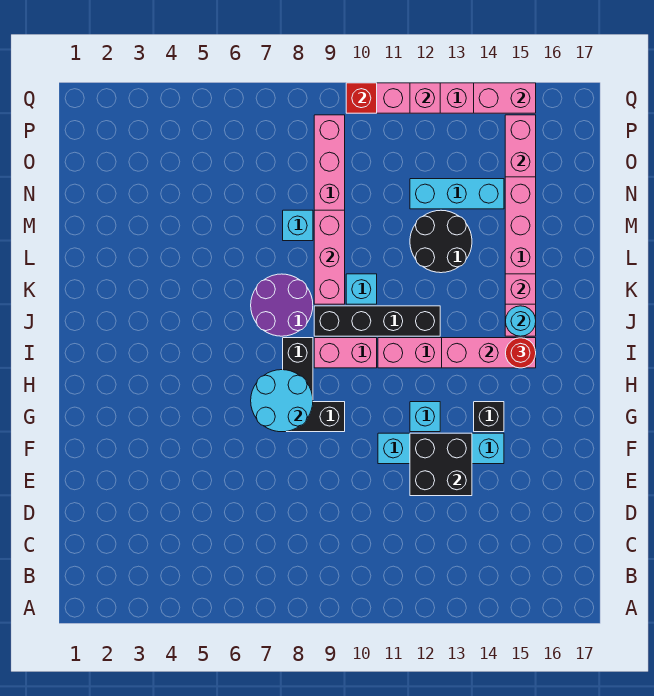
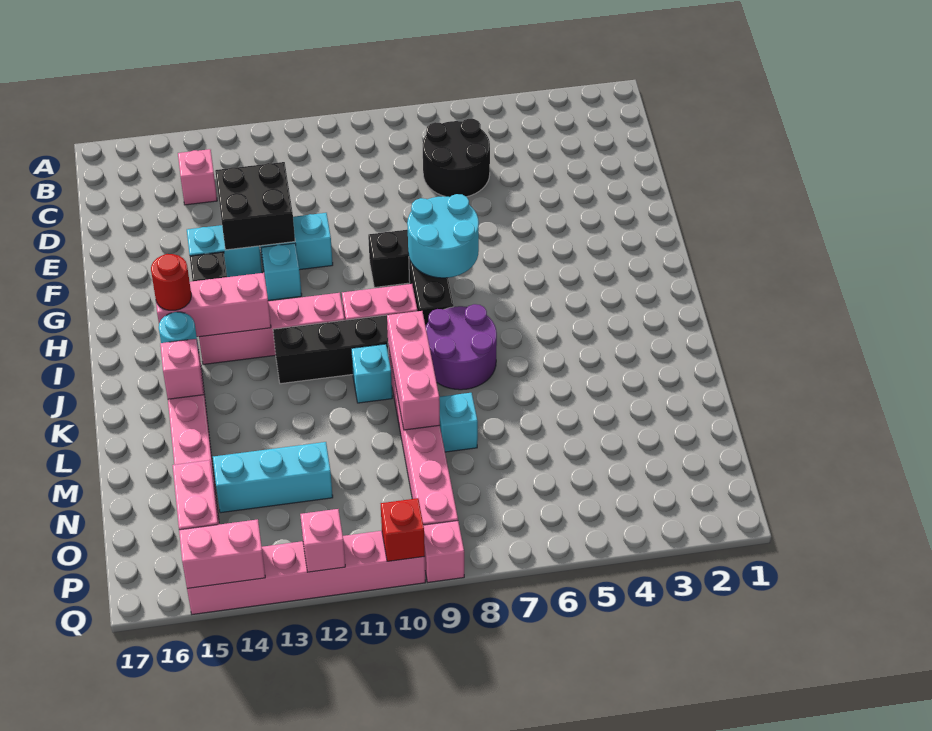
none -> pink brick C14 level 1
black round brick L12:M13 level 1 -> black round brick C6:D7 level 1
none -> pink brick Q9 level 1

